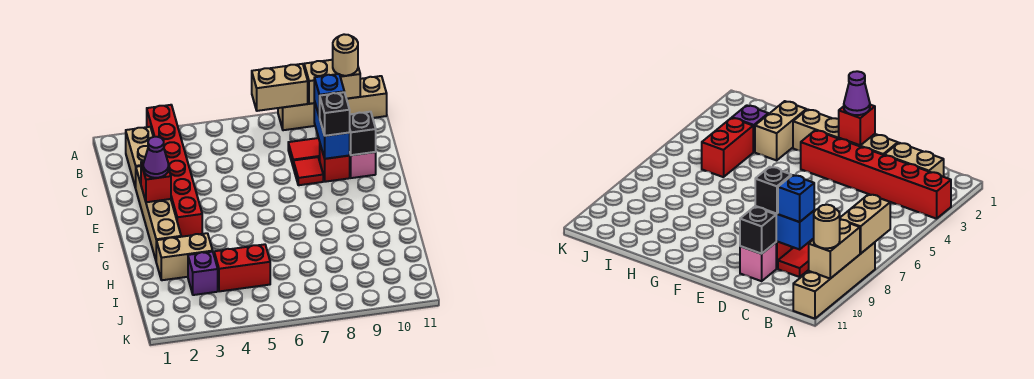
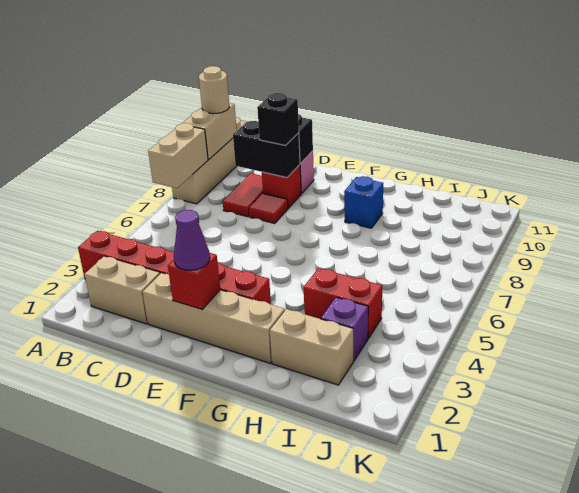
blue brick C9:D9 level 2 -> black brick C9:D9 level 2
blue brick C9 level 3 -> blue brick G9 level 1
tan brick H2:H3 level 1 -> tan brick H2:I2 level 1
red brick I4:I5 level 1 -> red brick H4:I4 level 1

